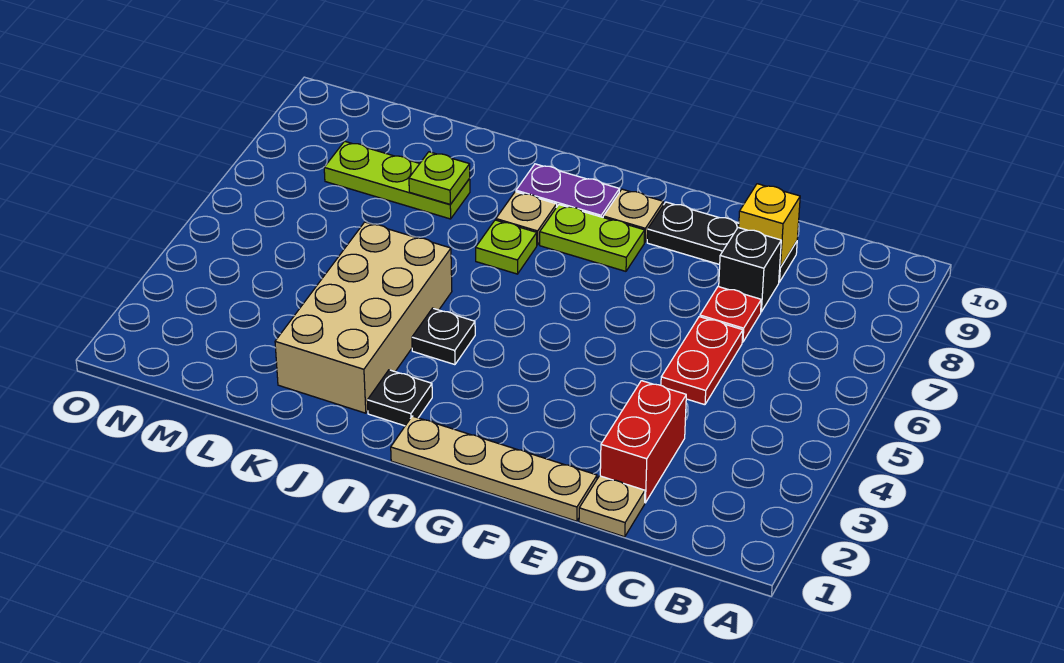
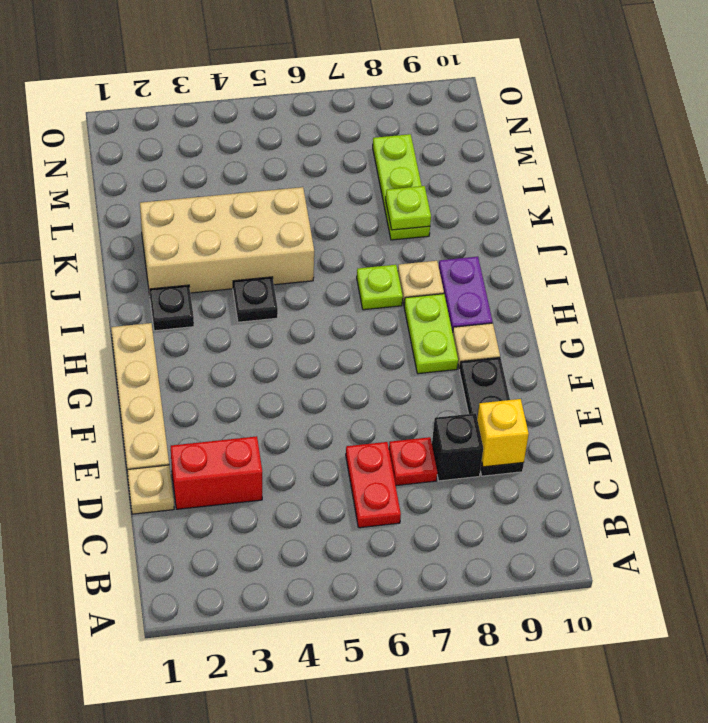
red plate D5:D6 level 1 -> red plate C6:D6 level 1

